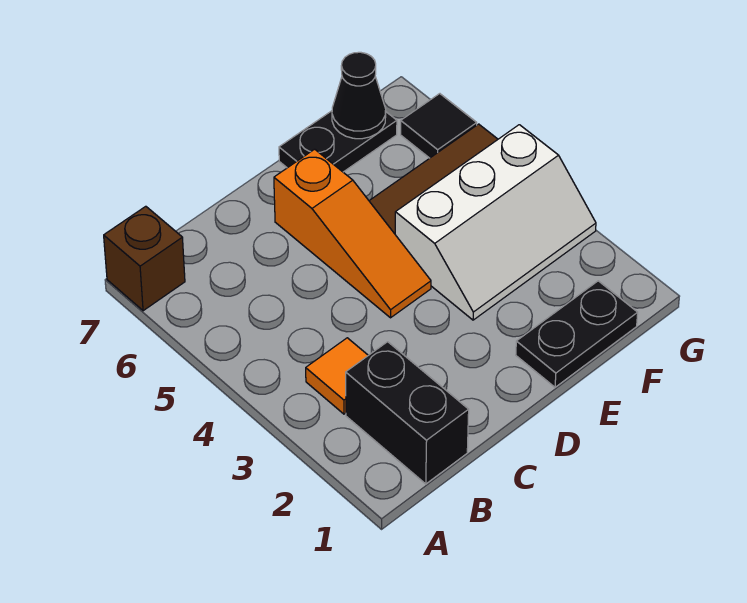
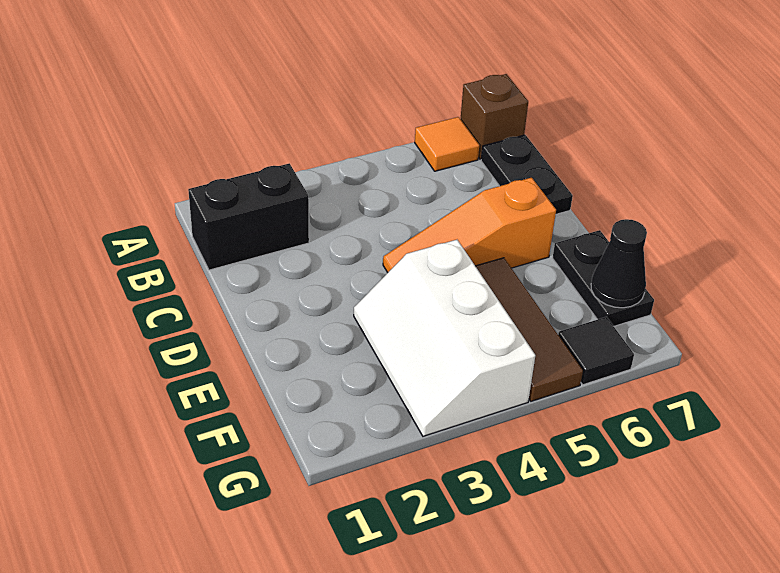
orange tile B3 level 1 -> orange tile A6 level 1
black plate E1:F1 level 1 -> black plate B7:C7 level 1

